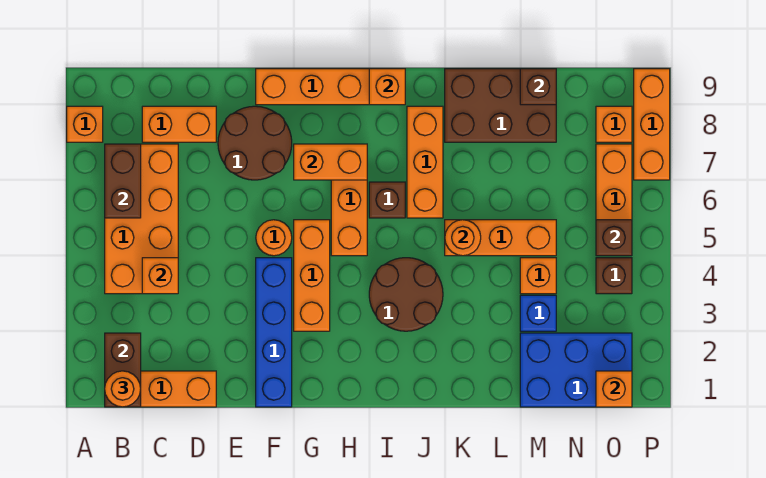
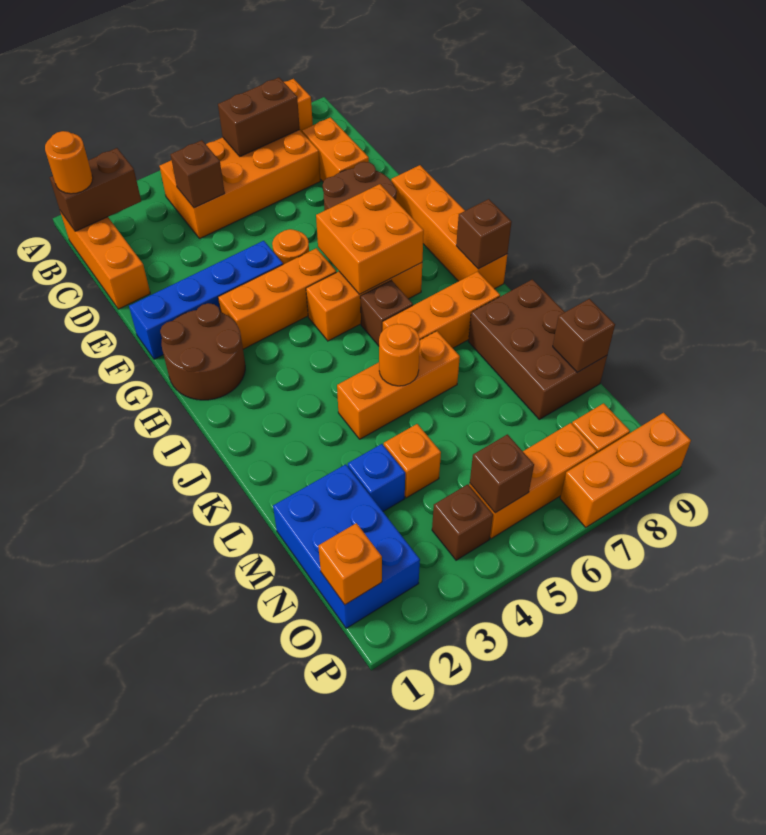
orange brick C4 level 2 -> brown brick C4 level 2
orange brick G7:H7 level 2 -> orange brick G6:H7 level 2
brown round brick I3:J4 level 1 -> brown round brick G1:H2 level 1
orange brick I9 level 2 -> brown brick I9 level 2
orange brick K5:M5 level 1 -> orange brick K4:K6 level 1

